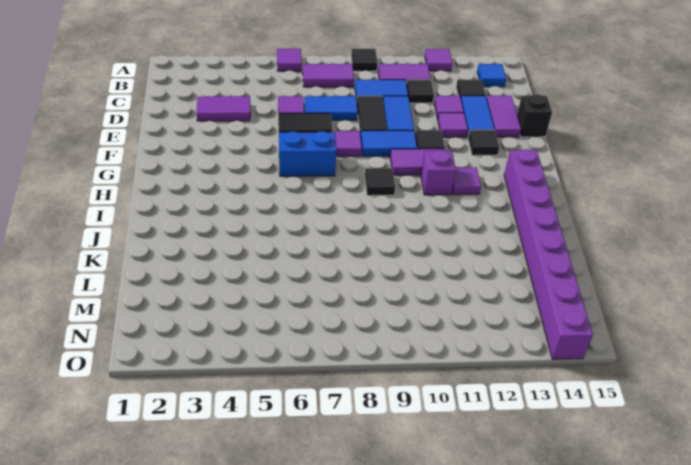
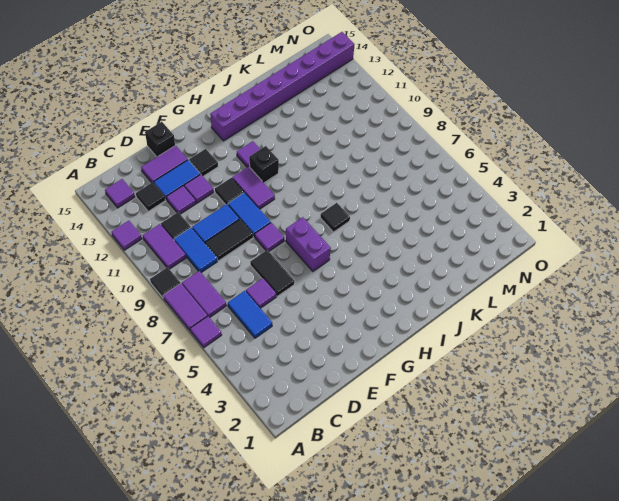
blue tile B14 level 1 -> purple tile B14 level 1
purple tile D3:D4 level 1 -> purple tile A7:A8 level 1
blue tile D7:D8 level 1 -> blue tile C5:C6 level 1
blue brick G6:G7 level 1 -> purple brick G6:G7 level 1
black tile H9 level 1 -> black tile I7 level 1
purple brick H11 level 1 -> black brick H11 level 1

